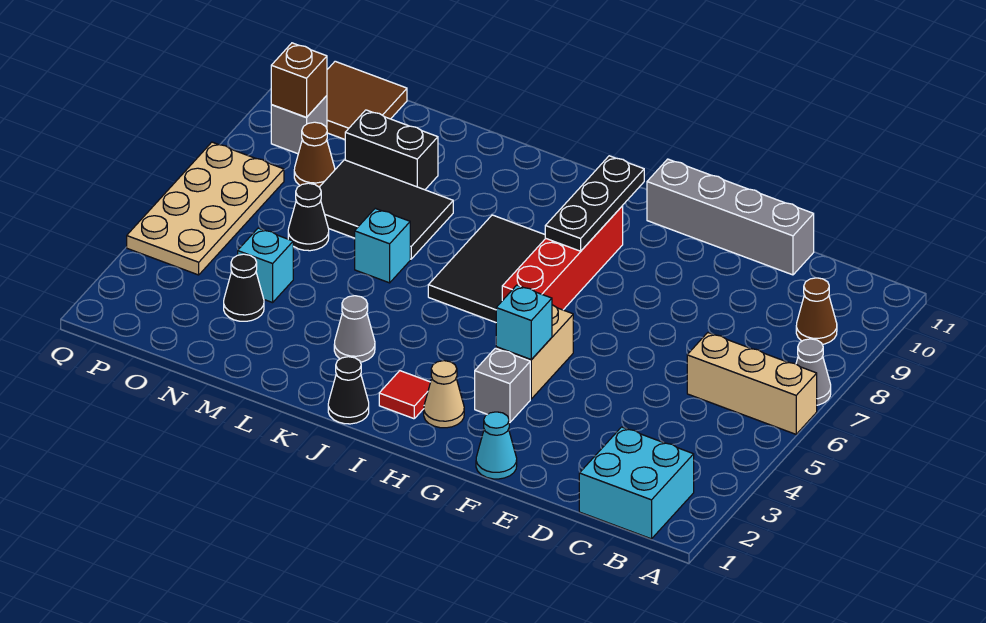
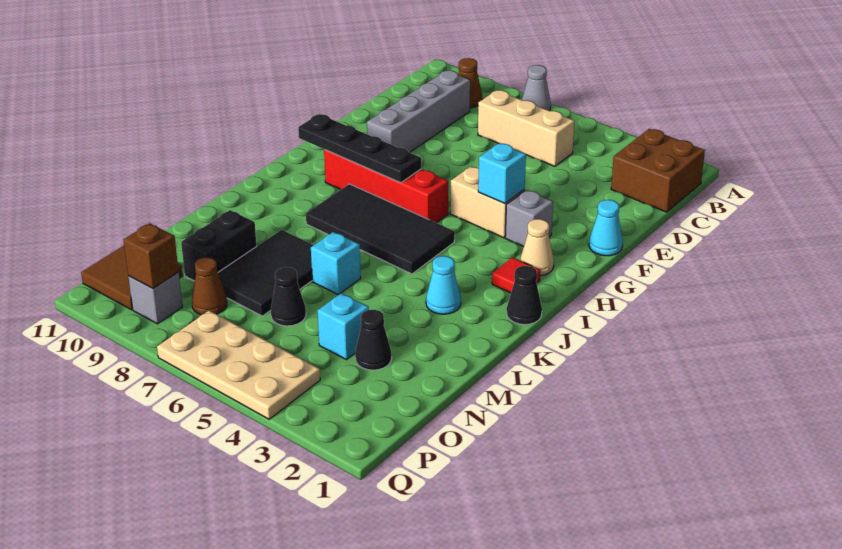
tan brick A6:C6 level 1 -> tan brick C5:C7 level 1
cyan brick B1:C2 level 1 -> brown brick B1:C2 level 1
grey brick D11:G11 level 1 -> grey brick C9:F9 level 1
black plate H8:H10 level 2 -> black plate H7:H10 level 2
black tile I6:J8 level 1 -> black tile I5:J8 level 1
grey cone K3 level 1 -> cyan cone K3 level 1

